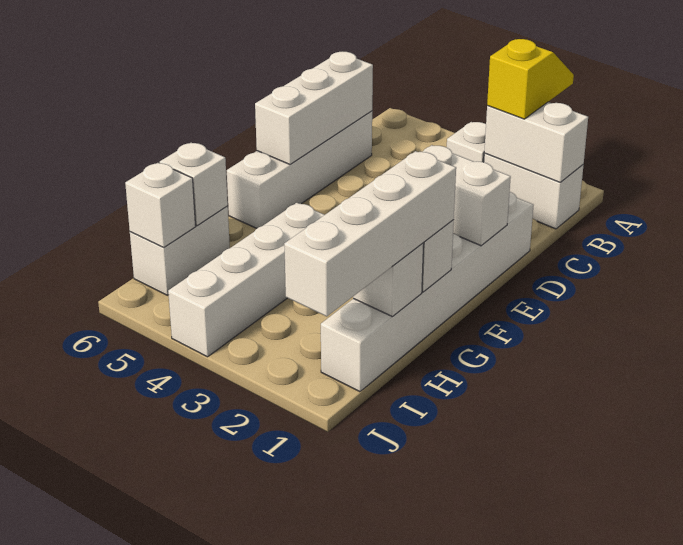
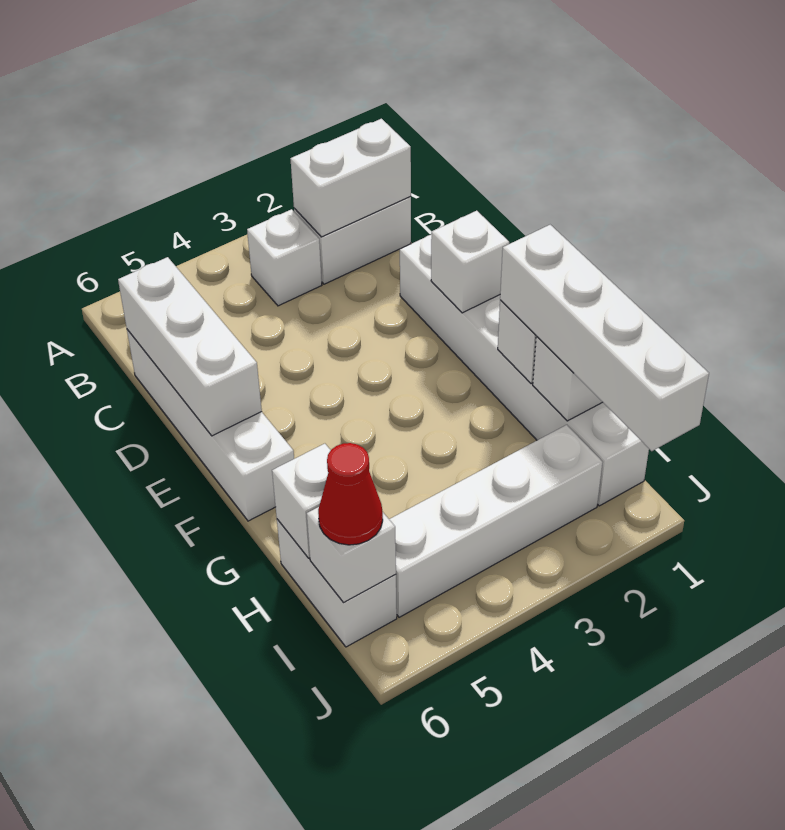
yellow slope A2:B2 level 3 top B -> none
white brick E1:E2 level 2 -> white brick E1 level 2
white brick G4:J4 level 1 -> white brick I2:I5 level 1
none -> red cone I6 level 3

